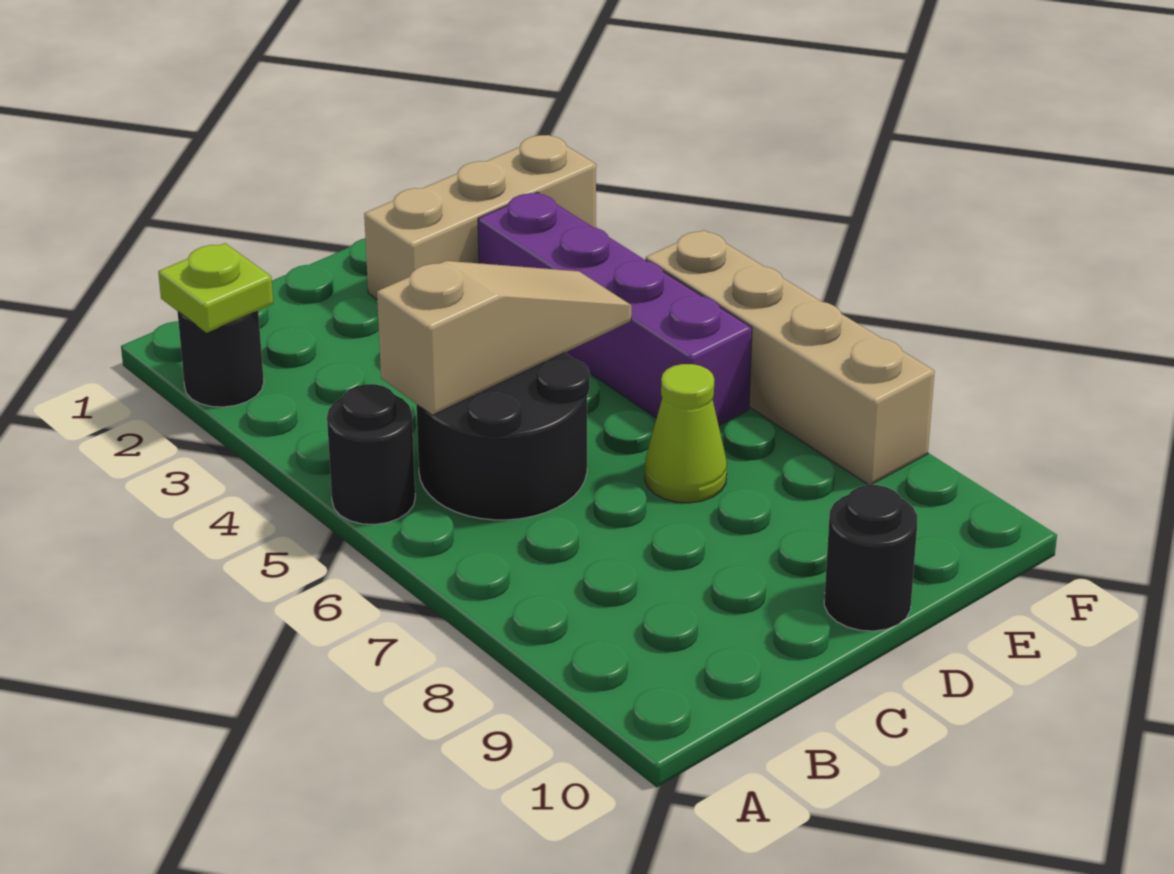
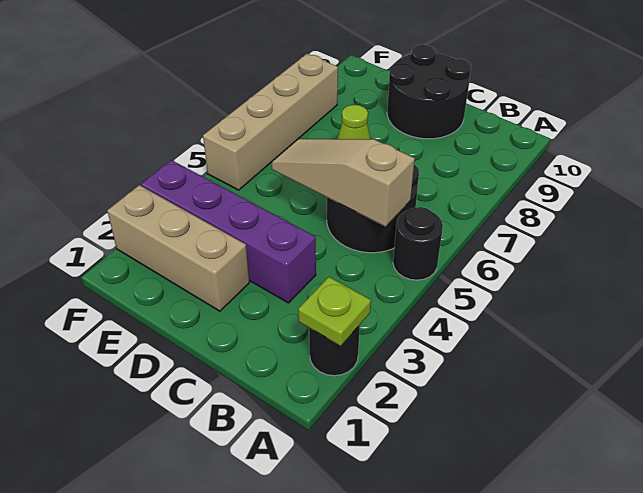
black round brick D10 level 1 -> black round brick C9:D10 level 1
purple brick E3:E6 level 1 -> purple brick C3:F3 level 1

